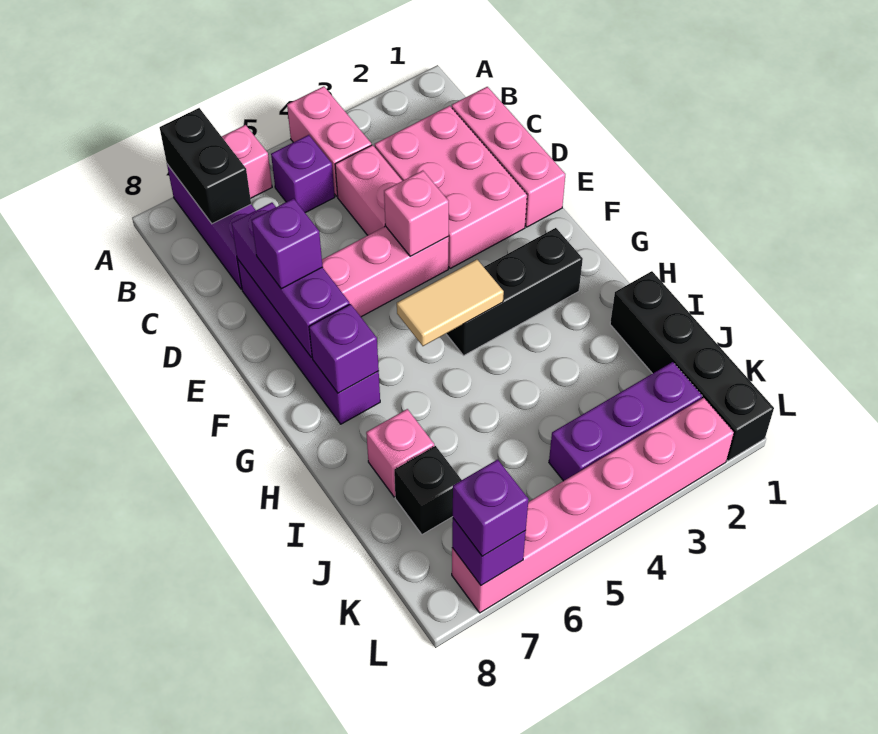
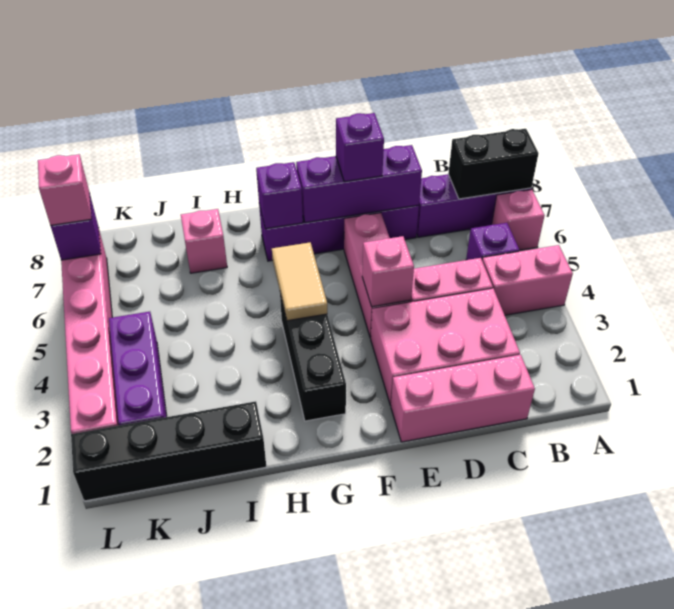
black brick J7 level 1 -> none
purple brick L7 level 3 -> pink brick L7 level 3

